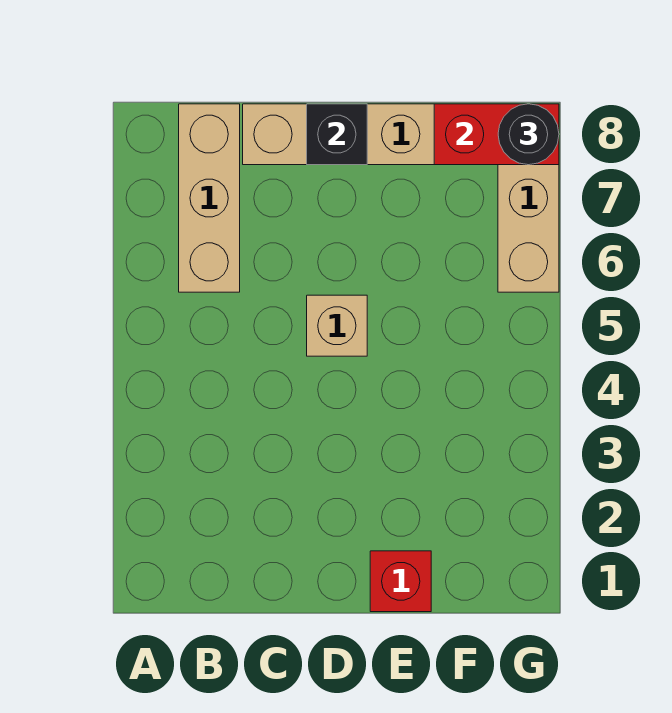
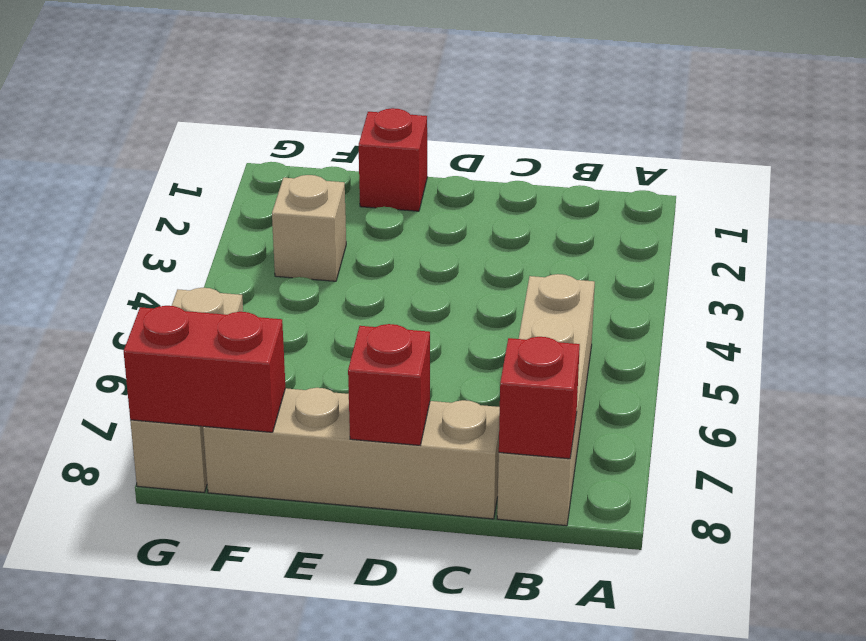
tan brick B6:B8 level 1 -> tan brick B5:B8 level 1
none -> red brick B8 level 2
tan brick D5 level 1 -> tan brick F3 level 1
black brick D8 level 2 -> red brick D8 level 2
black round brick G8 level 3 -> none

